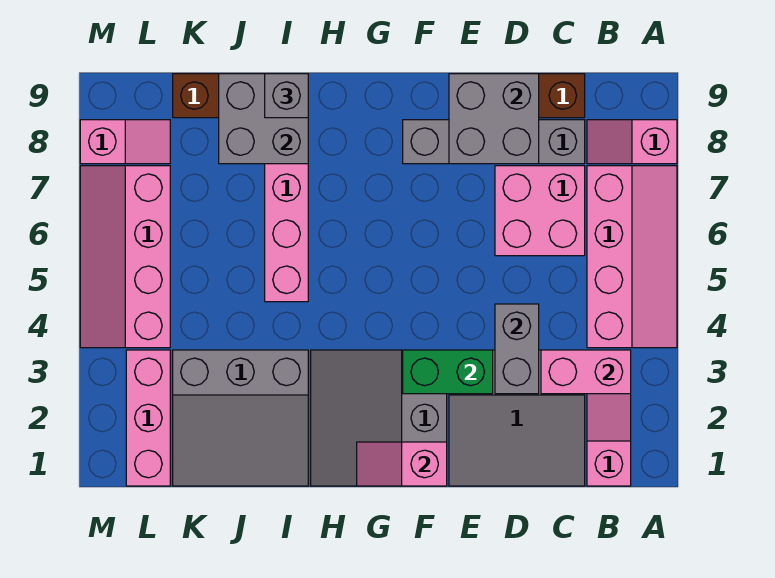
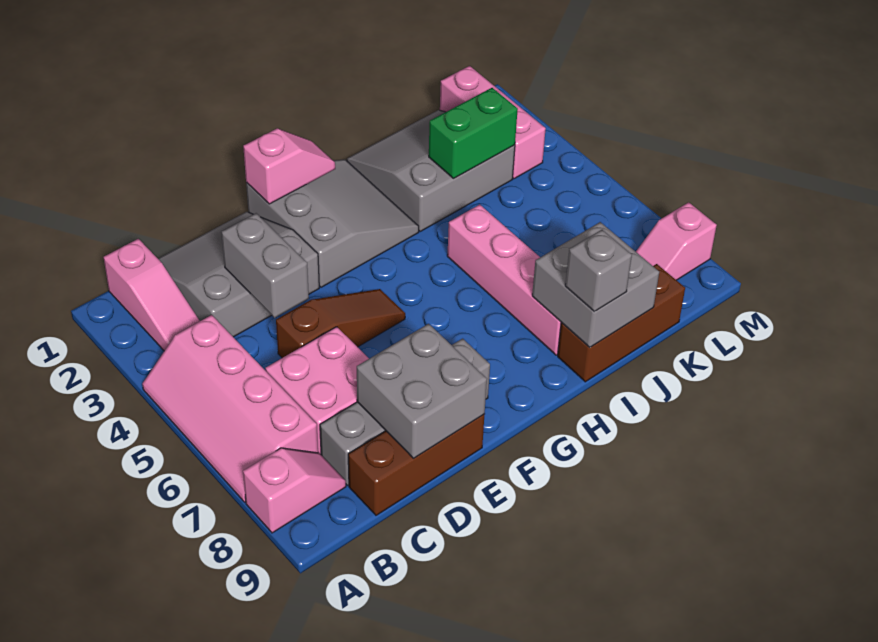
pink brick B3:C3 level 2 -> none
none -> brown slope D5:F5 level 1 top D
green brick E3:F3 level 2 -> green brick J3:K3 level 2
pink slope L4:M7 level 1 top L -> none

